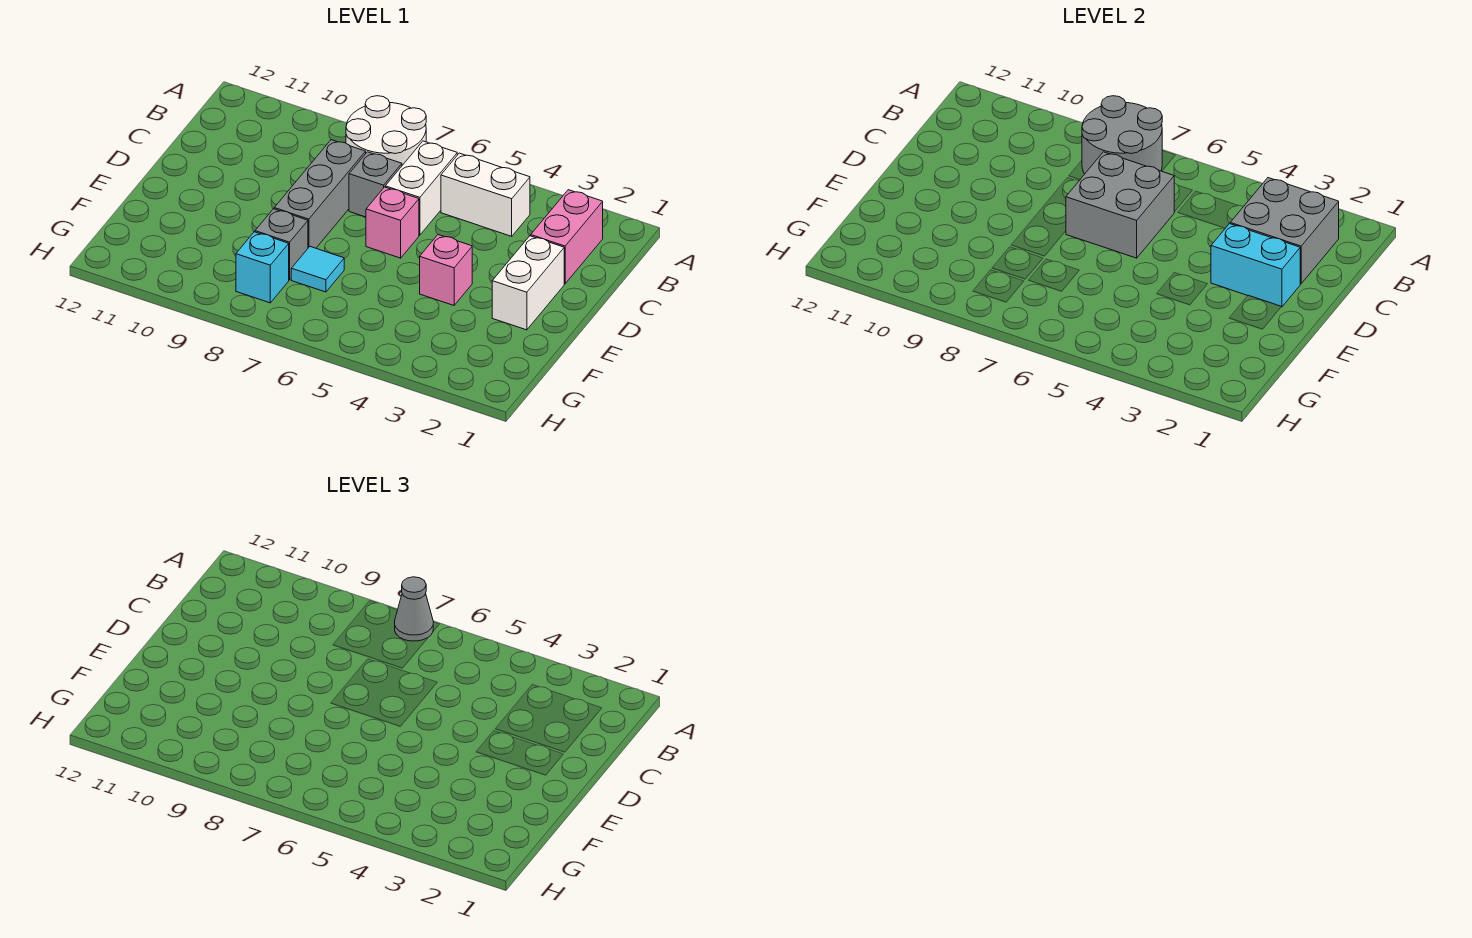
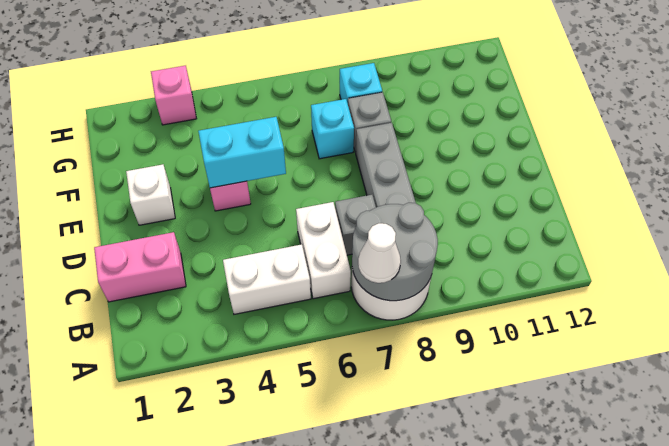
grey cone A7 level 3 -> white cone A7 level 3
pink brick B2:C2 level 1 -> pink brick C1:C2 level 1
grey brick B2:C3 level 2 -> none
grey brick C6:D7 level 2 -> none
white brick D2:E2 level 1 -> white brick E2 level 1
cyan brick D2:D3 level 2 -> cyan brick E4:E5 level 2
pink brick D6 level 1 -> pink brick H3 level 1
cyan tile F7 level 1 -> cyan brick F7 level 1

